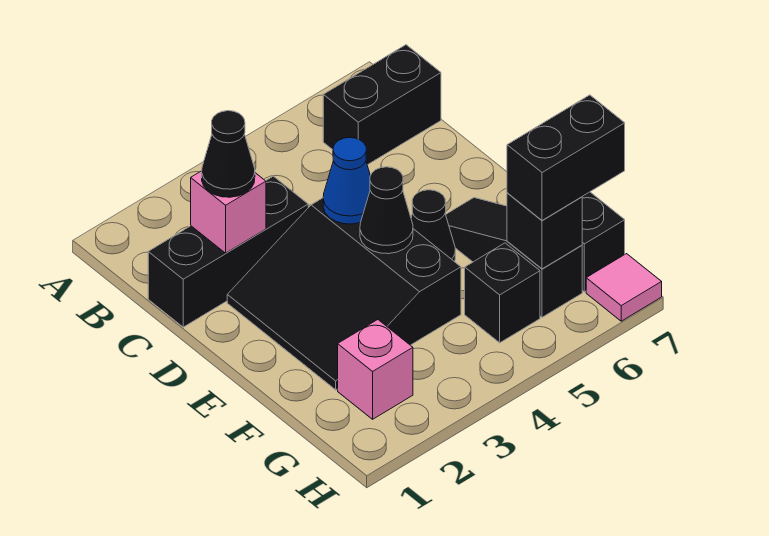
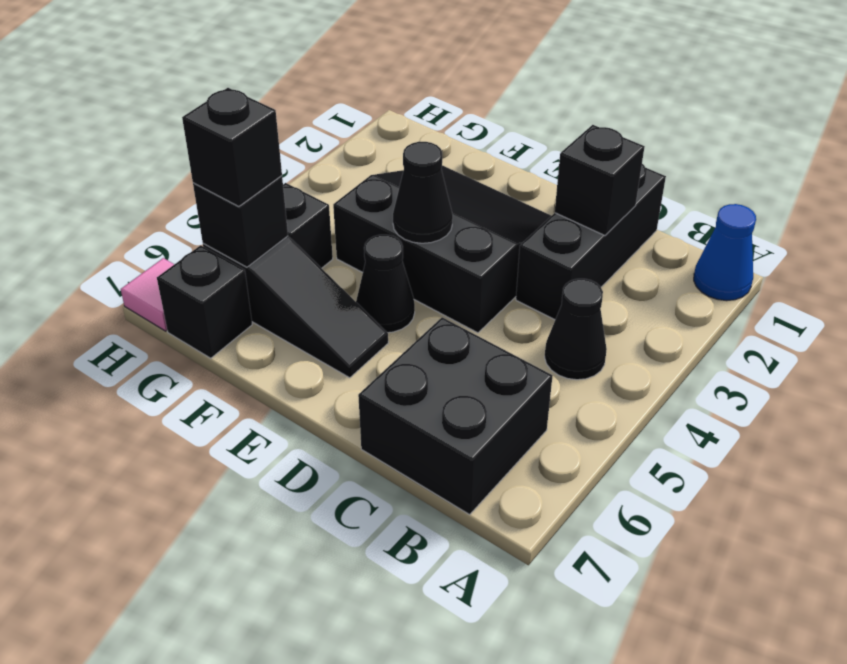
black brick B6:B7 level 1 -> black brick B6:C7 level 1
pink brick C2 level 2 -> black brick C2 level 2
black cone C2 level 3 -> black cone B4 level 1
blue cone D4 level 2 -> blue cone A1 level 1
pink brick G2 level 1 -> none
black brick G6:G7 level 3 -> black brick G6 level 3

